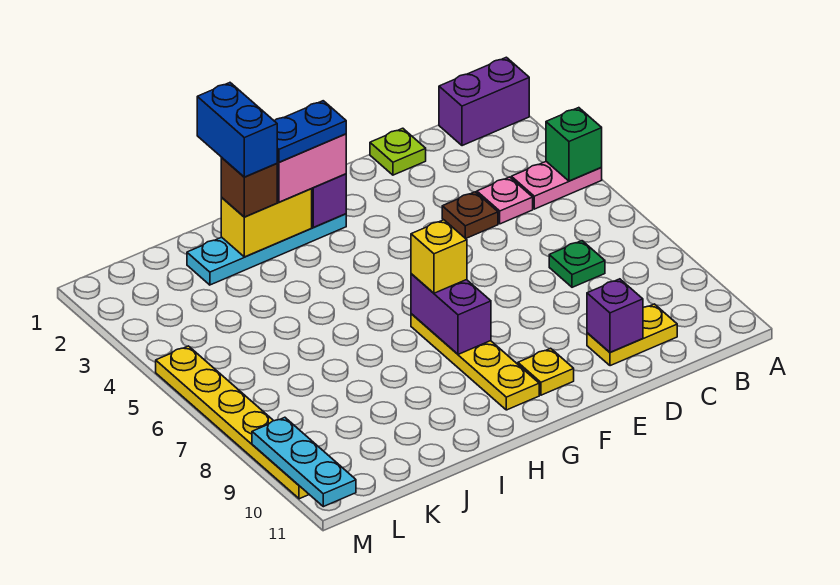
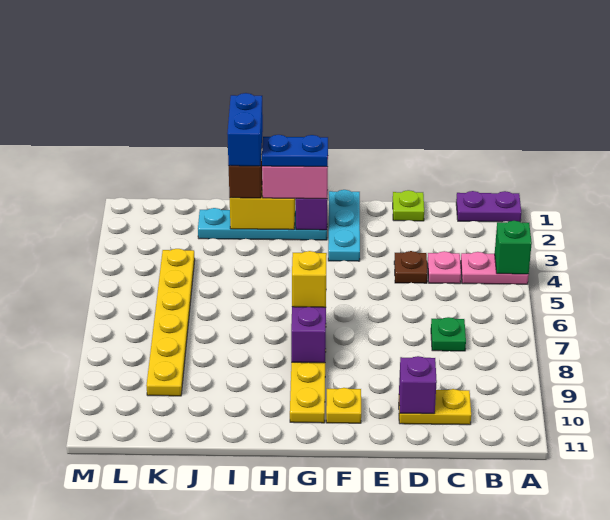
purple brick A1:B1 level 1 -> purple plate A1:B1 level 1
yellow plate M5:M10 level 1 -> yellow plate K4:K9 level 1
cyan plate M9:M11 level 2 -> cyan plate F1:F3 level 1

